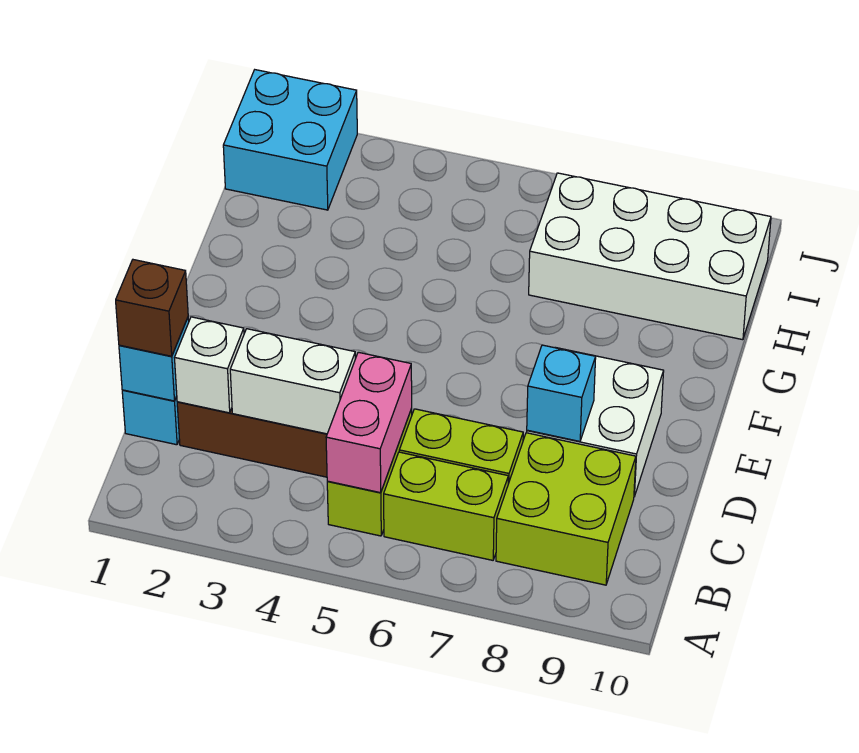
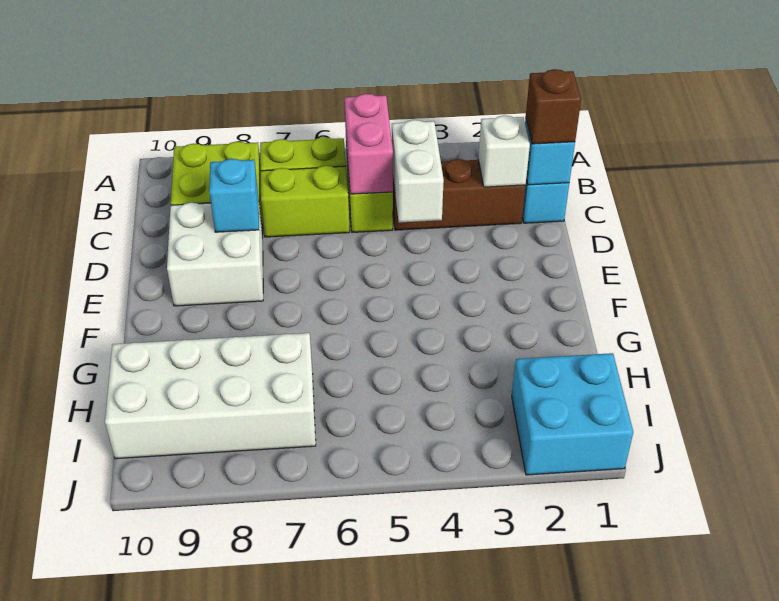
white brick C3:C4 level 2 -> white brick C4:D4 level 2

